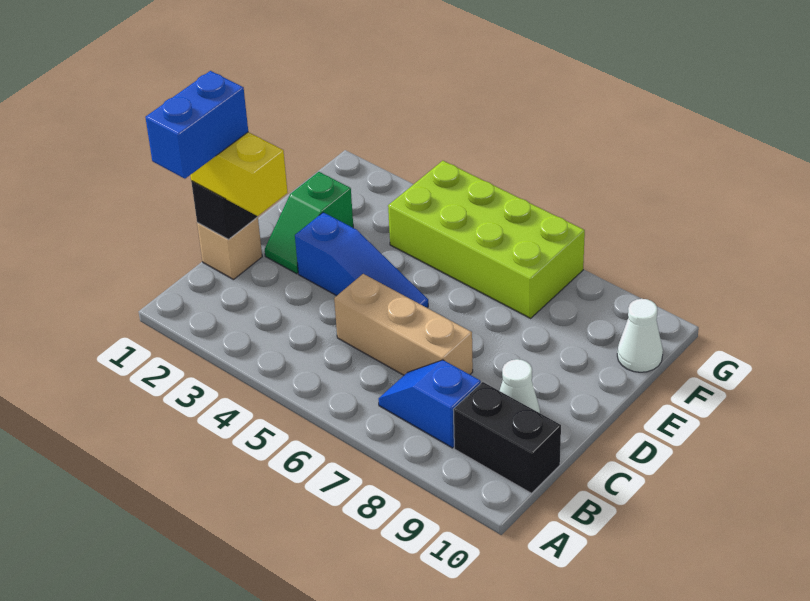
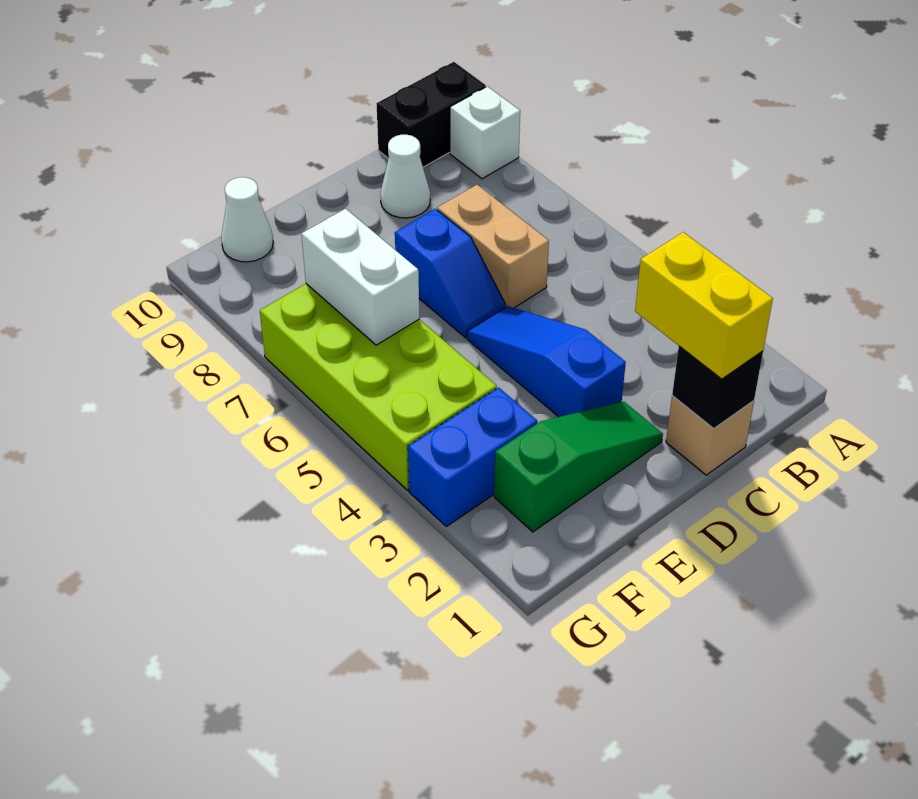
none -> white brick A9 level 1
blue brick B1:C1 level 4 -> blue brick F3:G3 level 1
blue slope B7:B8 level 1 top 8 -> blue slope D6:D7 level 1 top 7
black brick B9:B10 level 1 -> black brick A10:B10 level 1
tan brick C5:C7 level 1 -> tan brick C6:C7 level 1
green slope D2:E2 level 1 top E -> green slope D2:F2 level 1 top F
none -> white brick F6:F7 level 2

